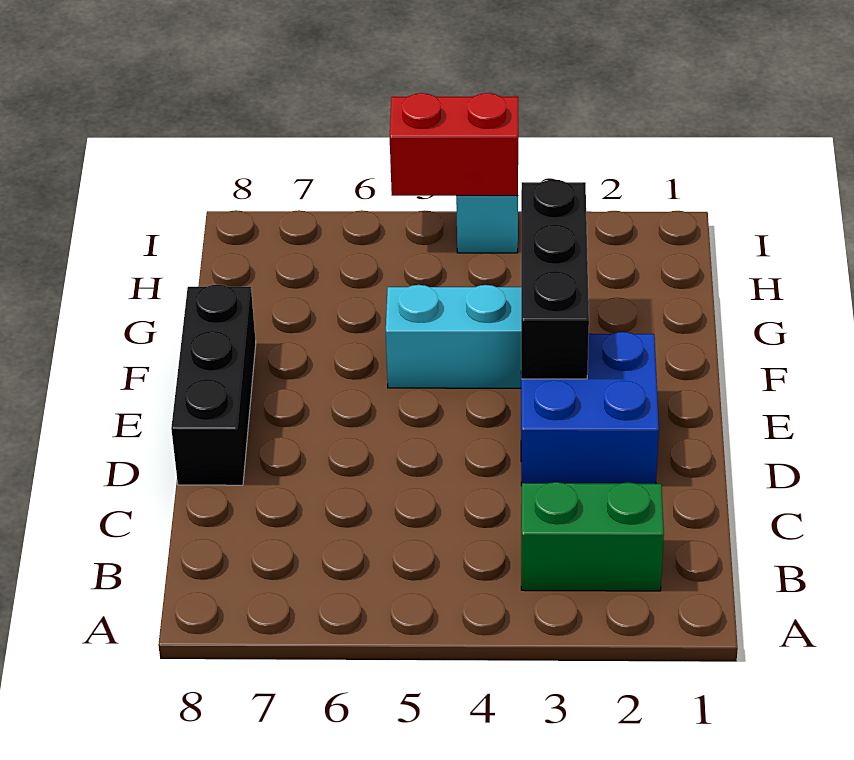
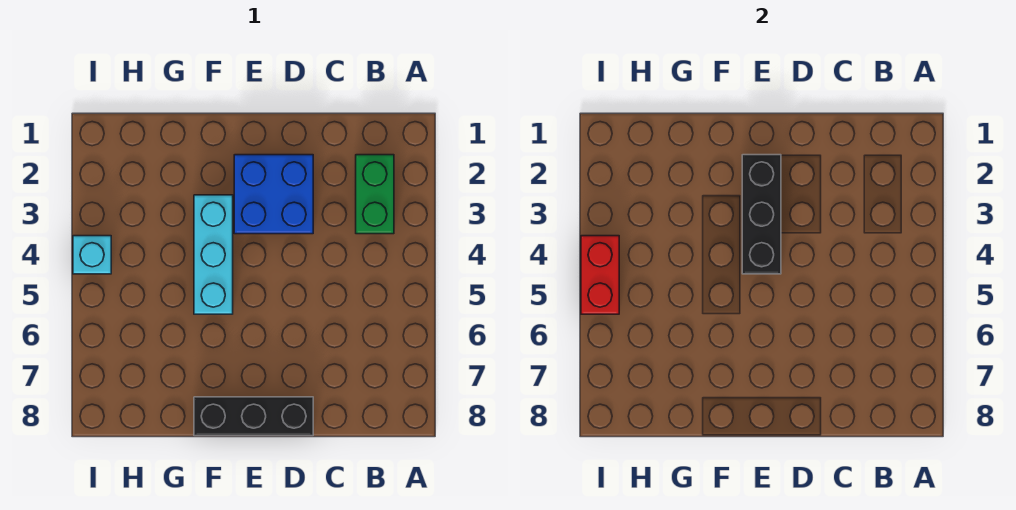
black brick E3:G3 level 2 -> black brick E2:E4 level 2

